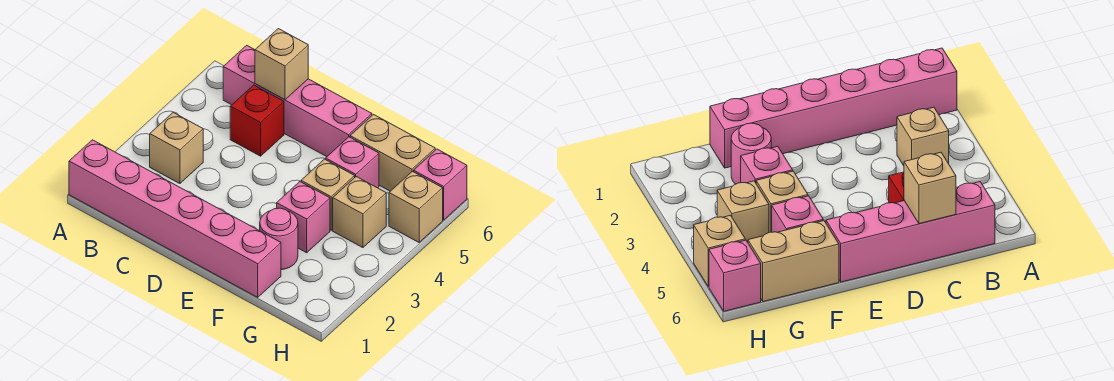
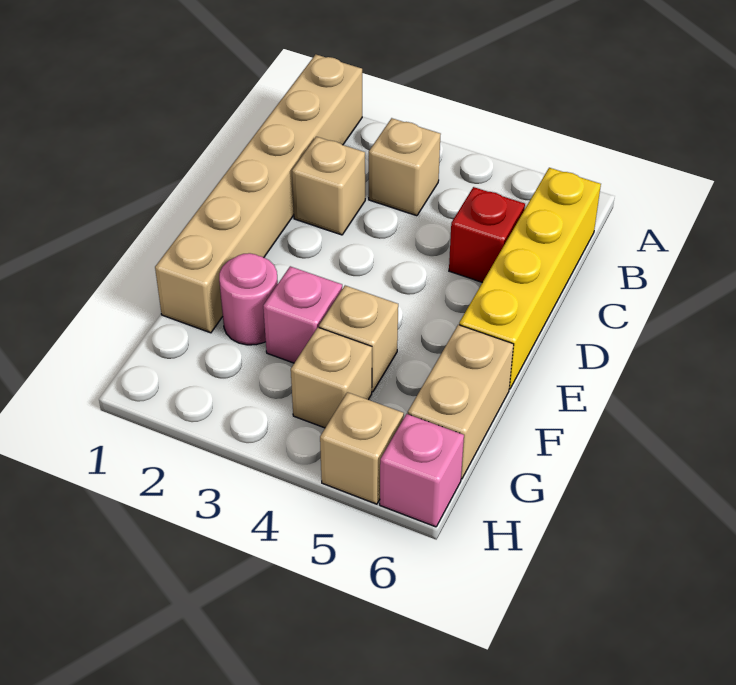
pink brick A1:F1 level 1 -> tan brick A1:F1 level 1
pink brick B6:E6 level 1 -> yellow brick B6:E6 level 1
tan brick C6 level 2 -> tan brick C2 level 1
pink brick F5 level 1 -> none

